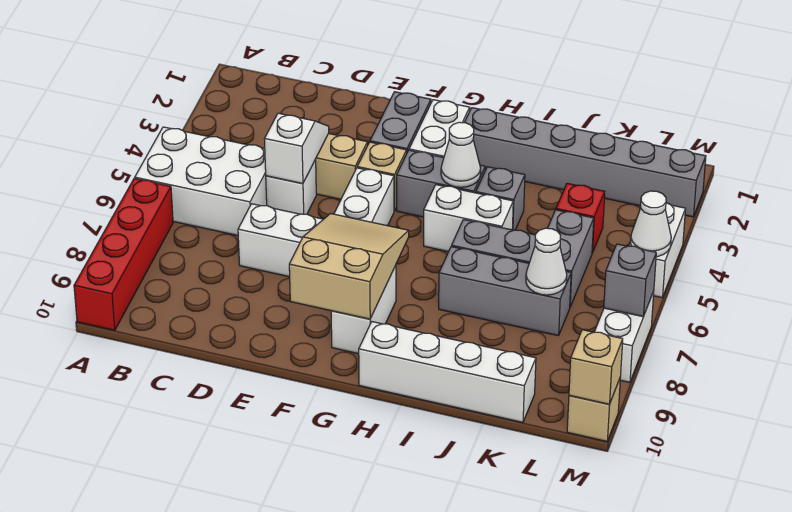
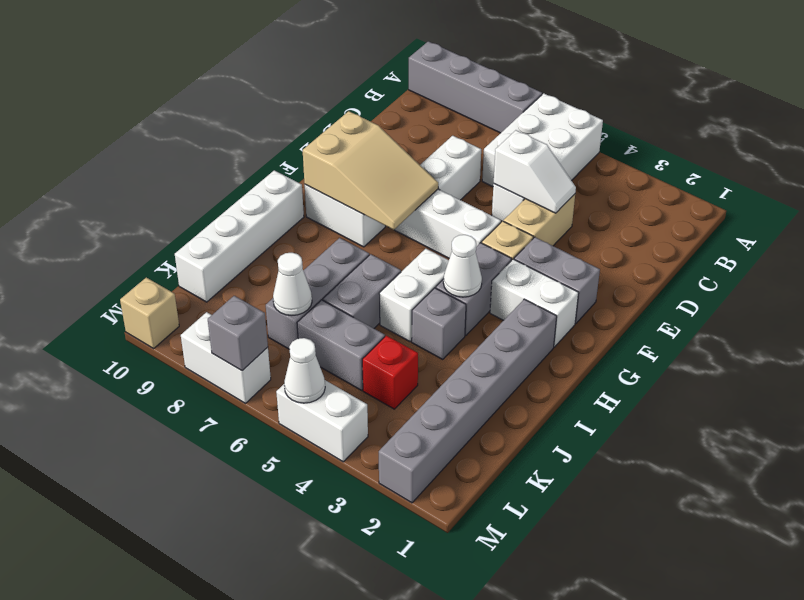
red brick A7:A10 level 1 -> grey brick A7:A10 level 1
tan brick M10 level 2 -> none

